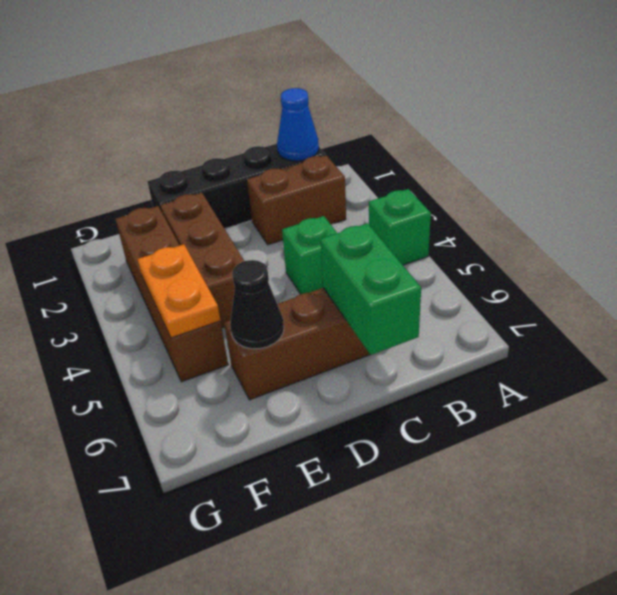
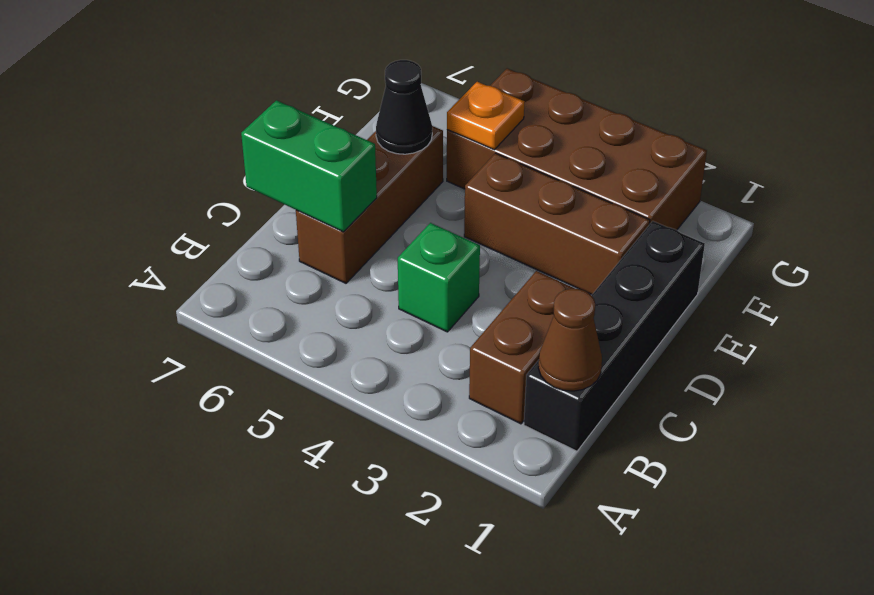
green brick A4 level 1 -> none
blue cone B1 level 2 -> brown cone B1 level 2
brown brick F2:F5 level 1 -> brown brick F2:G5 level 1
orange plate F4:F5 level 2 -> orange plate F5 level 2

